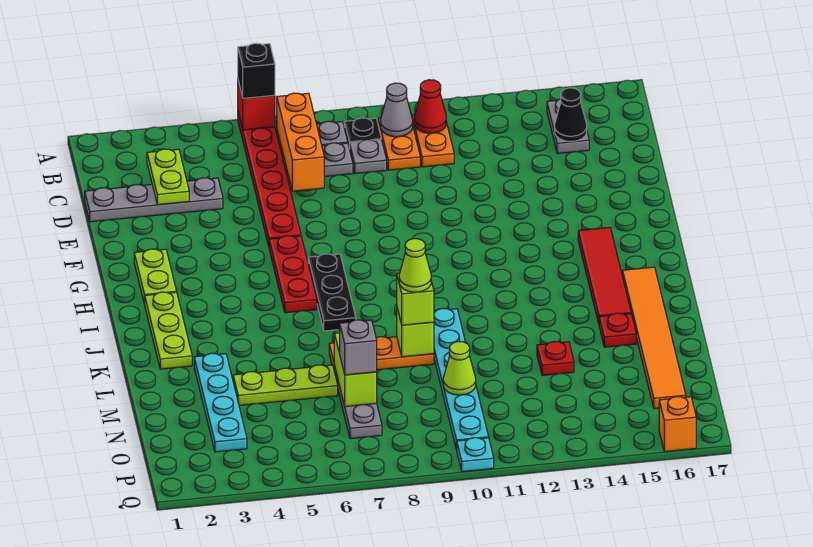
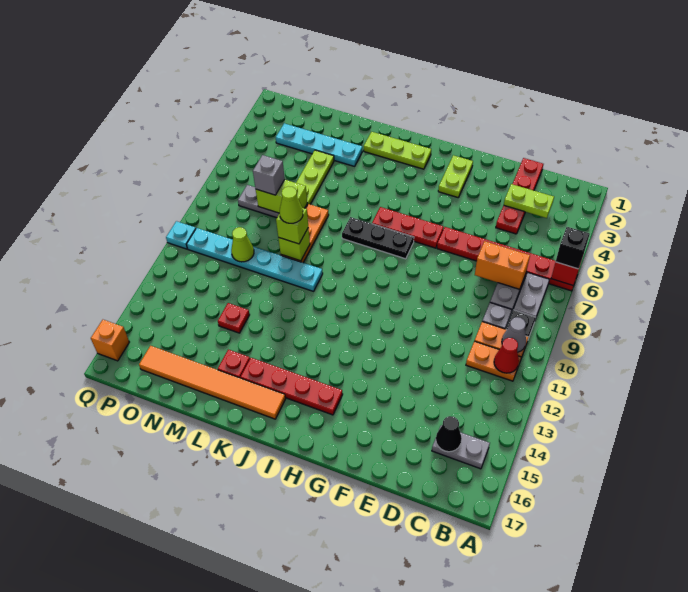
orange brick B7:D7 level 2 -> orange brick C7:D7 level 2
grey plate D1:D4 level 1 -> red plate D1:D4 level 1
lime plate G2:H2 level 1 -> lime plate G2:G3 level 1
red tile H15:K15 level 1 -> red plate H15:K15 level 1

